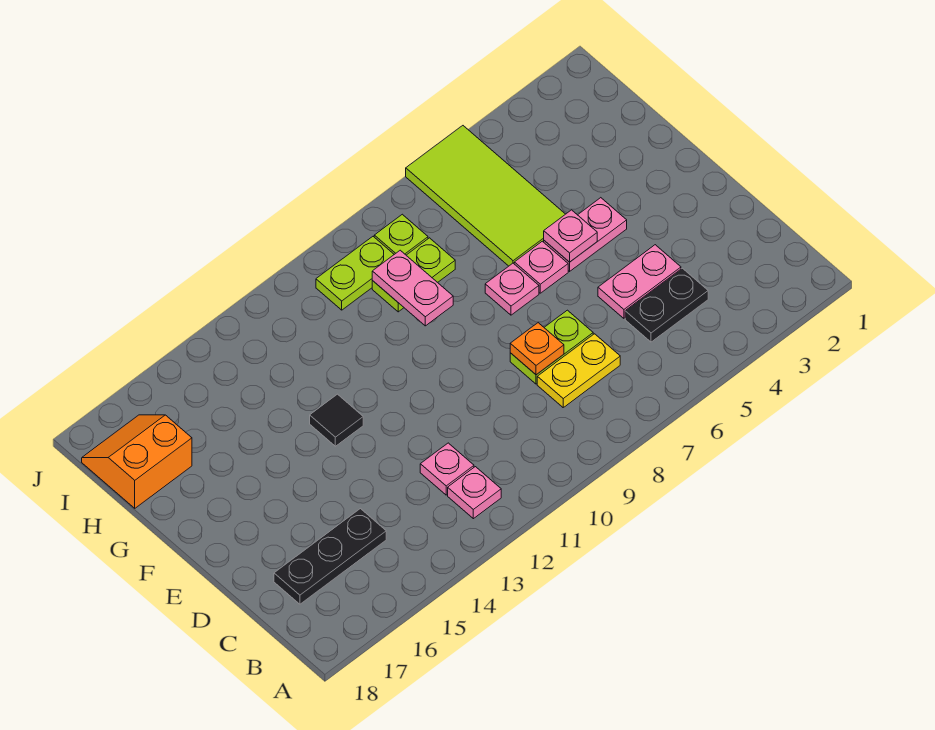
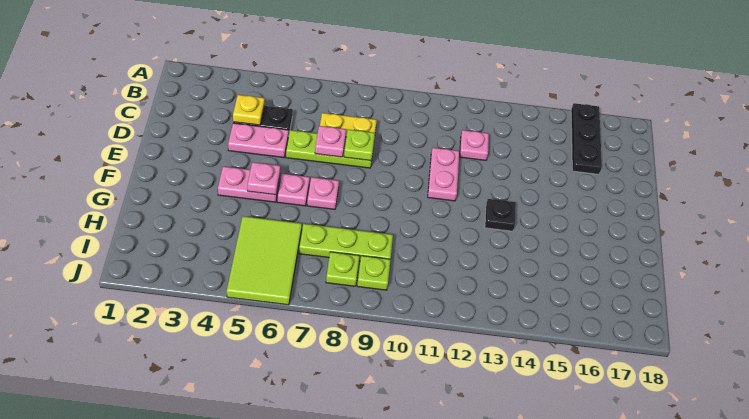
pink plate B12 level 1 -> pink plate D7 level 2
none -> yellow plate C4 level 2
black plate C15:C17 level 1 -> black plate A16:C16 level 1
lime plate D7:D8 level 1 -> lime plate D6:D8 level 1
orange plate D8 level 2 -> lime plate D8 level 2
black tile F13 level 1 -> black plate F13 level 1
lime tile G5:J6 level 1 -> lime tile H5:J6 level 1
pink plate G9:H9 level 2 -> pink plate D11:E11 level 1
lime plate H8:H9 level 1 -> lime plate H7:H9 level 1
orange slope H17:I18 level 1 top H -> none
lime plate I9:I10 level 1 -> lime plate I9 level 1

